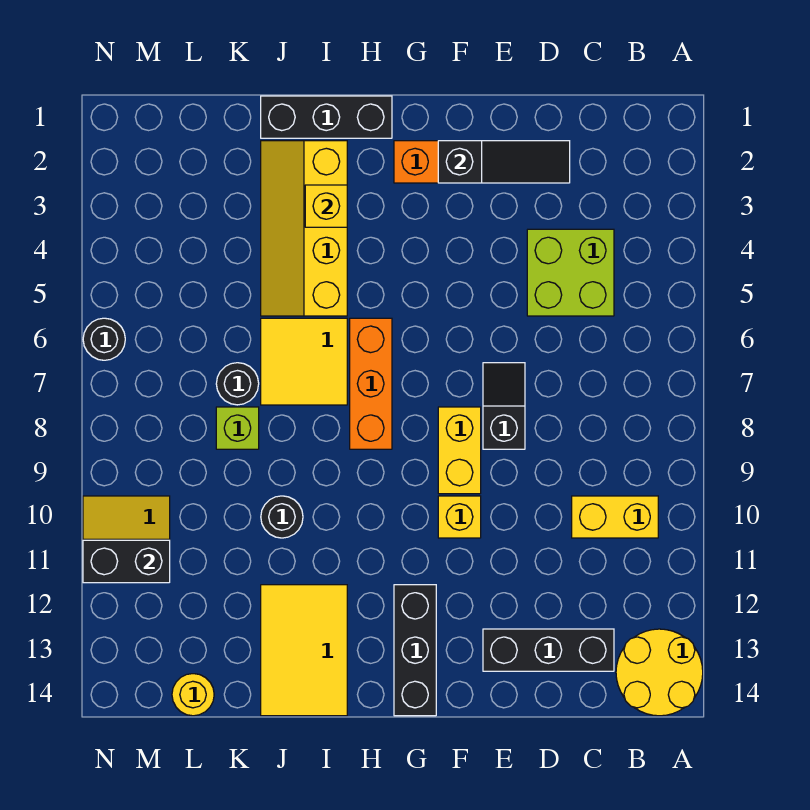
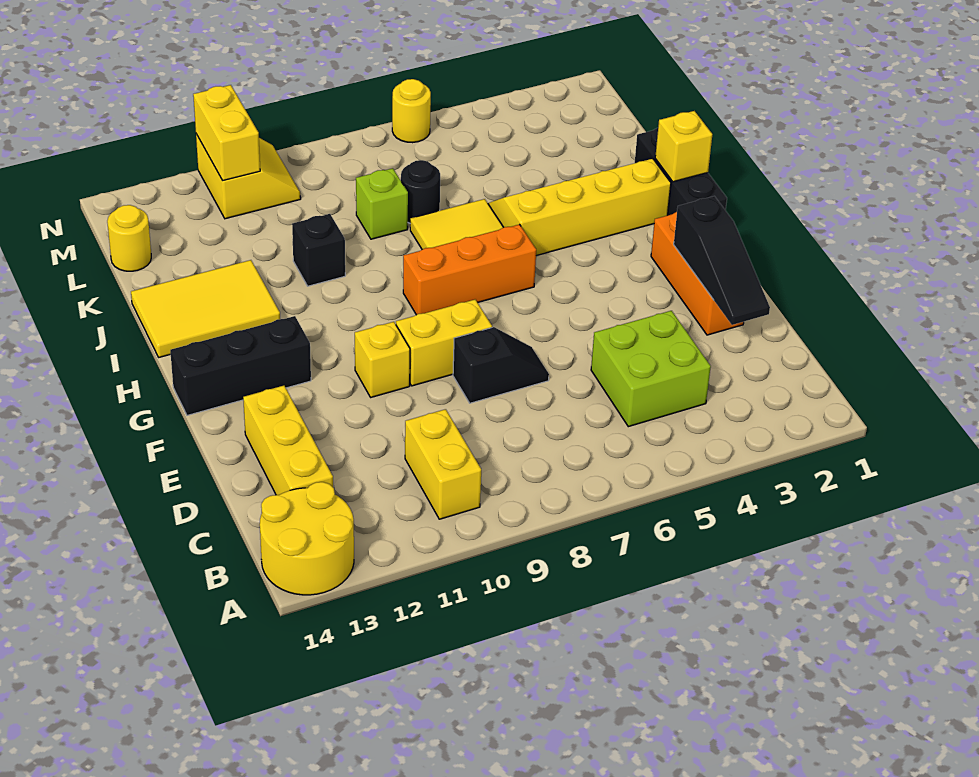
black brick C13:E13 level 1 -> yellow brick C13:E13 level 1
yellow brick I3 level 2 -> yellow brick I1 level 2
black round brick J10 level 1 -> black brick J10 level 1
black brick M11:N11 level 2 -> yellow brick M11:N11 level 2
black round brick N6 level 1 -> yellow round brick N6 level 1

